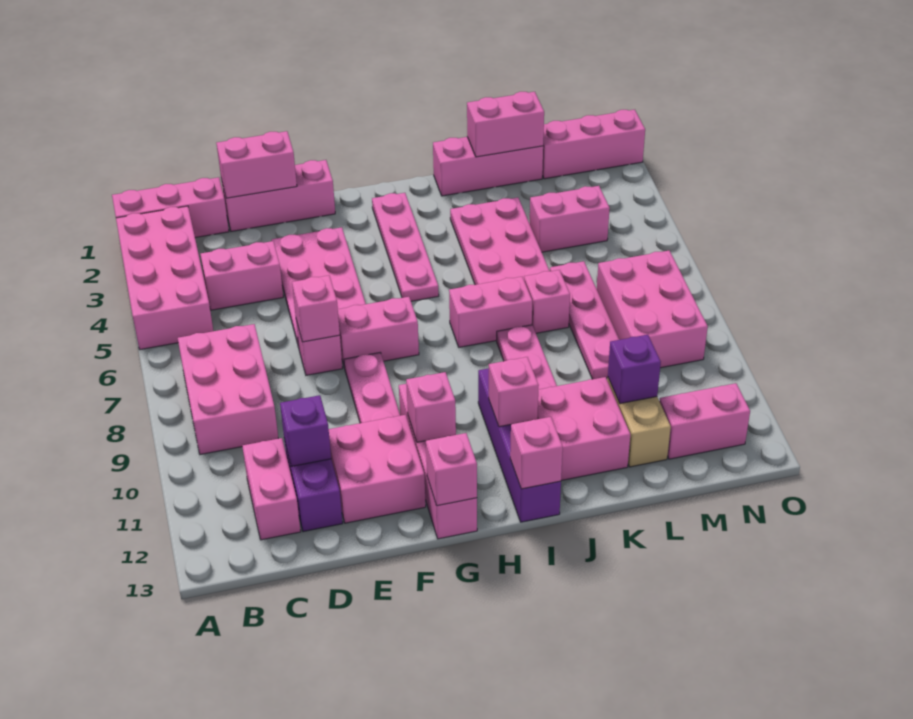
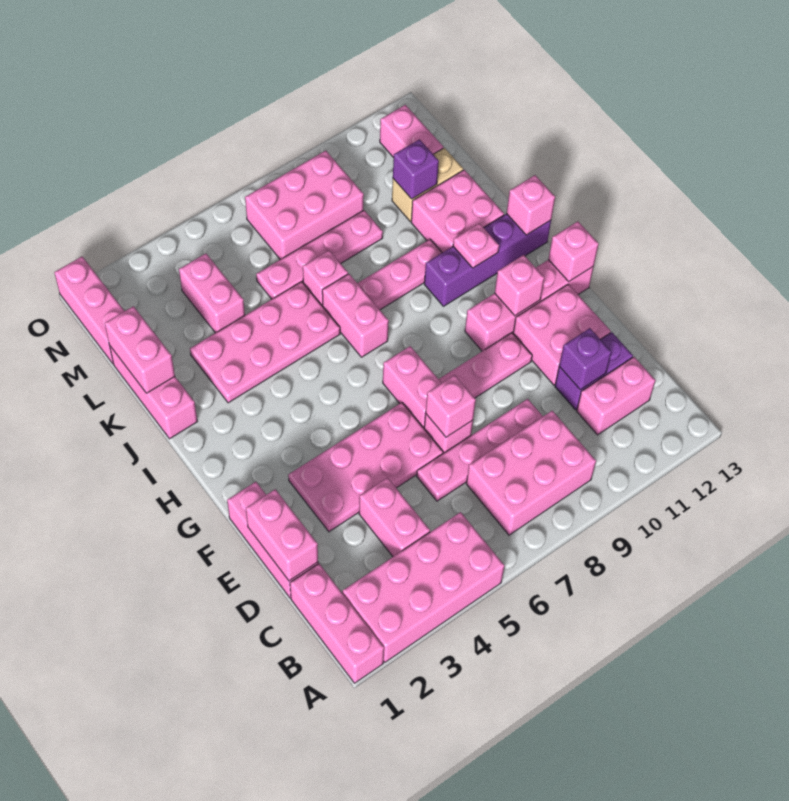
pink plate H2:H5 level 1 -> pink plate D6:D9 level 1
pink brick I11 level 2 -> pink plate I11 level 2

